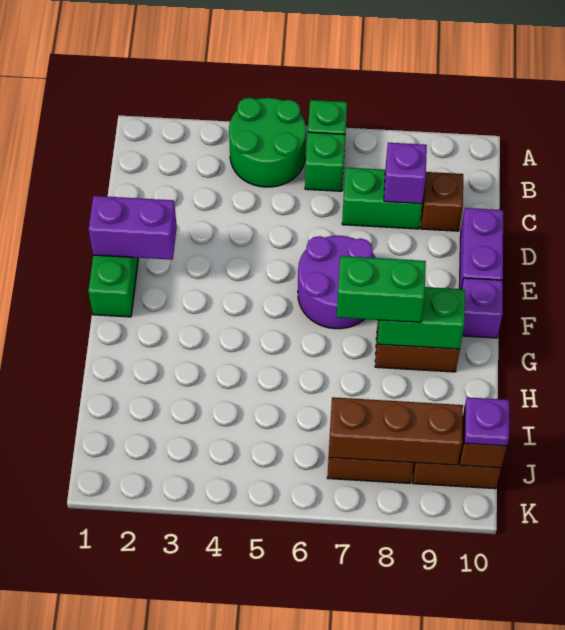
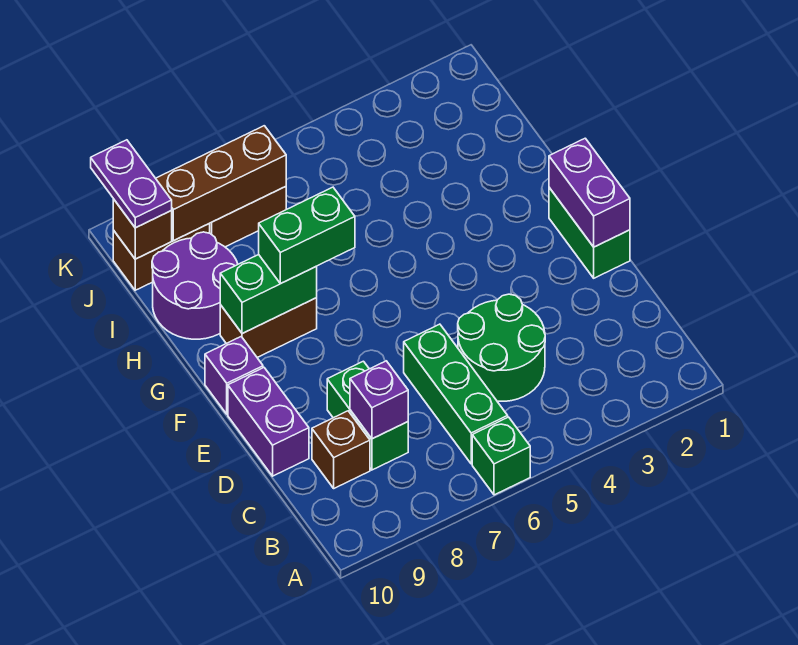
green round brick A4:B5 level 1 -> green round brick C4:D5 level 1
green brick B6 level 1 -> green brick B6:D6 level 1
green brick C7:C8 level 1 -> green brick C8:D8 level 1
purple brick E1:E2 level 2 -> purple brick E1:F1 level 2
purple round brick E6:F7 level 1 -> purple round brick H9:I10 level 1
purple plate J10 level 3 -> purple plate J10:K10 level 3

